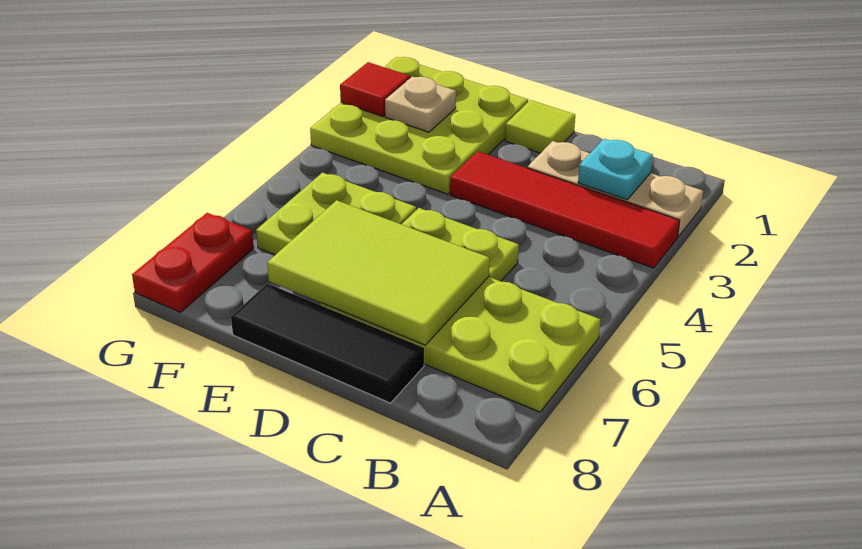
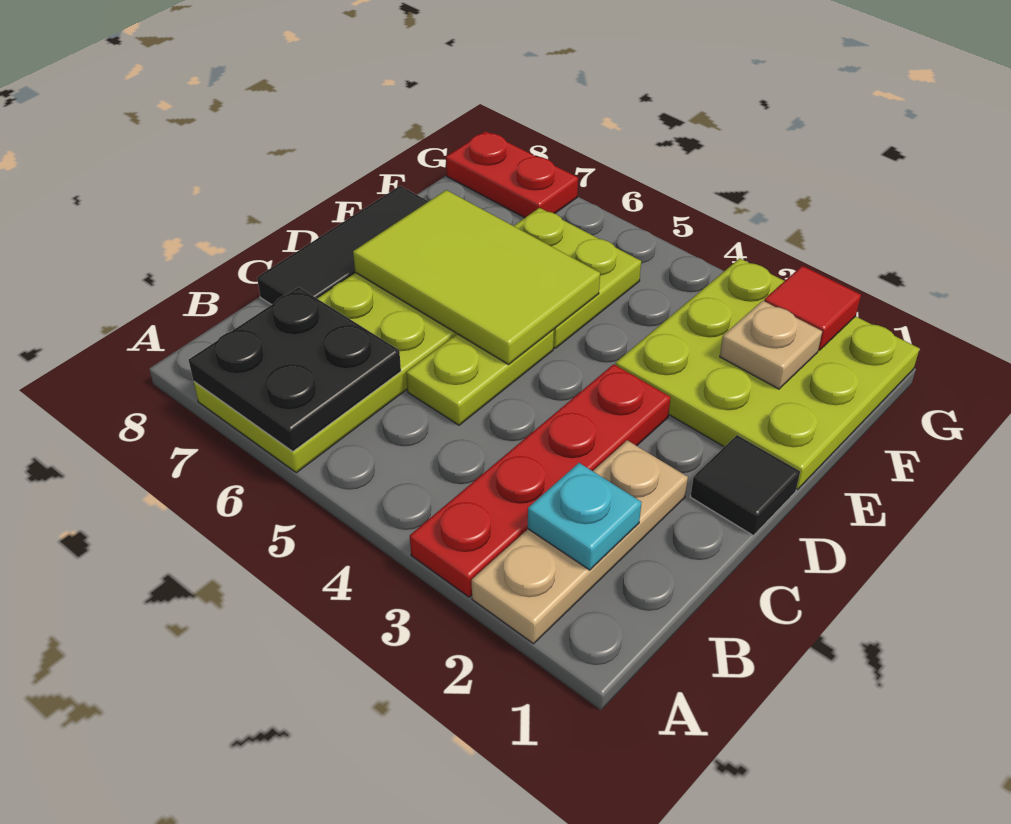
red tile A3:D3 level 1 -> red plate A3:D3 level 1
none -> black plate A6:B7 level 2
lime tile C6:E7 level 2 -> lime tile D5:E7 level 2
lime tile D1 level 1 -> black tile D1 level 1

